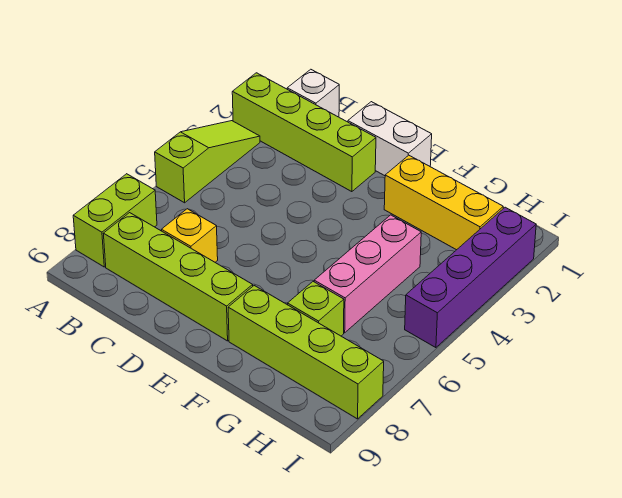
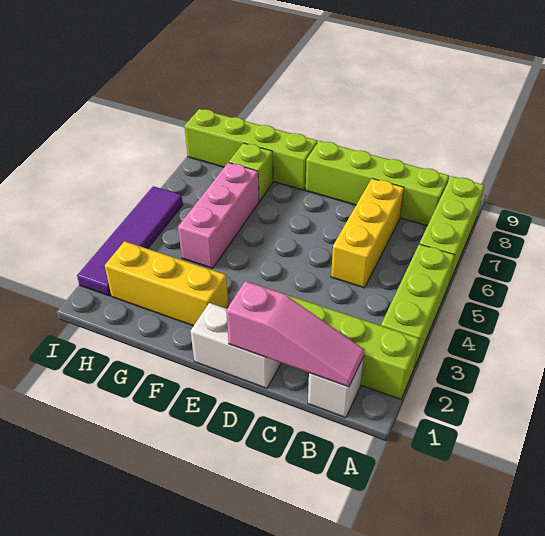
lime slope A3:A5 level 1 top 5 -> lime brick A3:A5 level 1
lime brick A7:A8 level 1 -> lime brick A6:A8 level 1
none -> pink slope B1:D1 level 2 top D
yellow brick C7 level 1 -> yellow brick C5:C7 level 1
purple brick I2:I5 level 1 -> purple tile I2:I5 level 1

